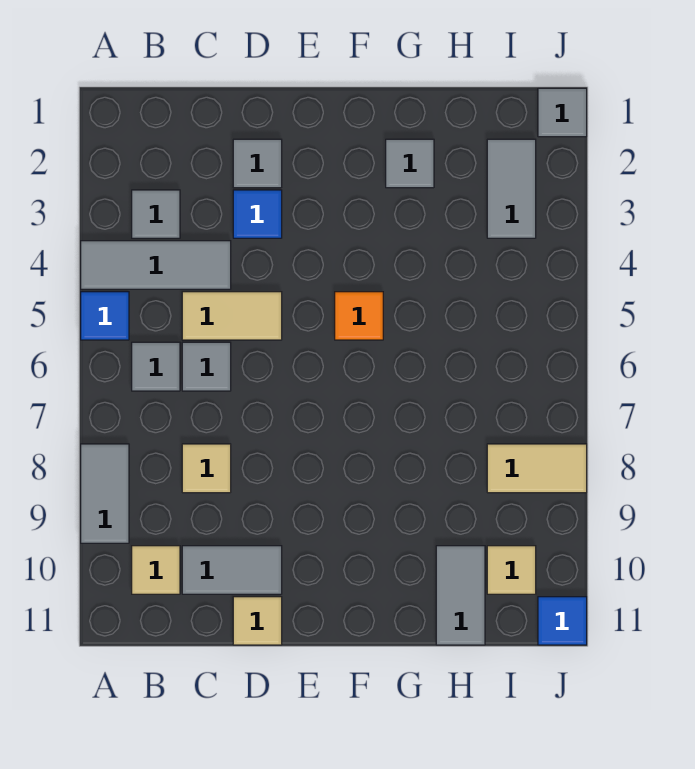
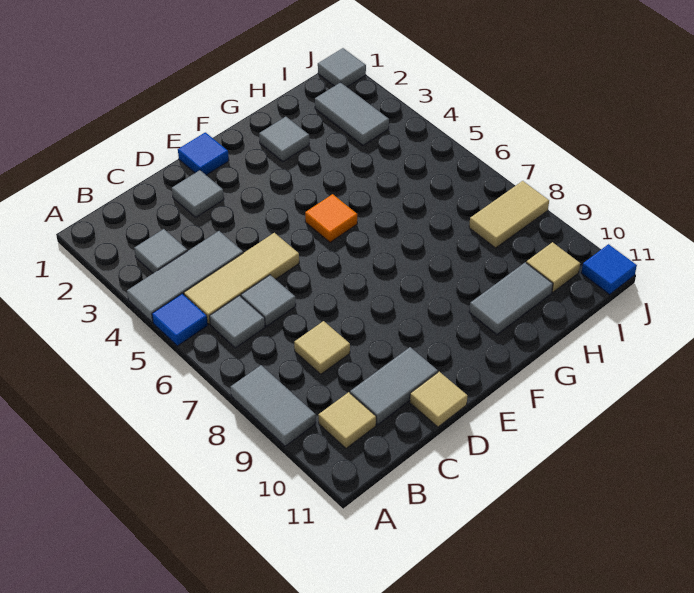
tan tile C5:D5 level 1 -> tan tile B5:D5 level 1
blue tile D3 level 1 -> blue tile E1 level 1
grey tile H10:H11 level 1 -> grey tile G10:H10 level 1

